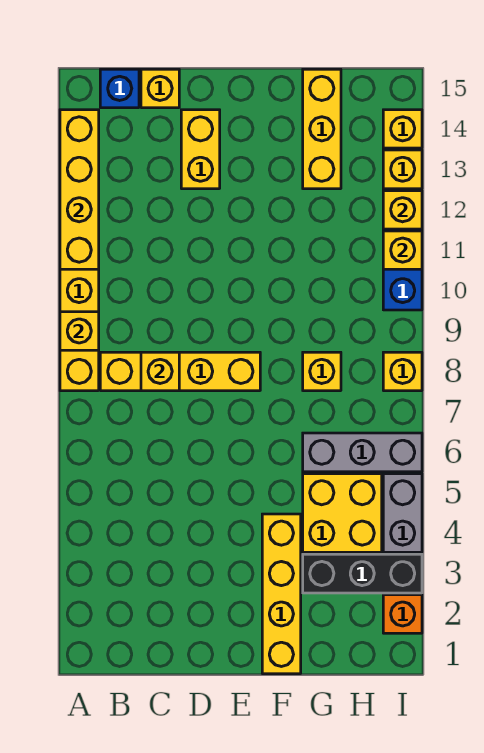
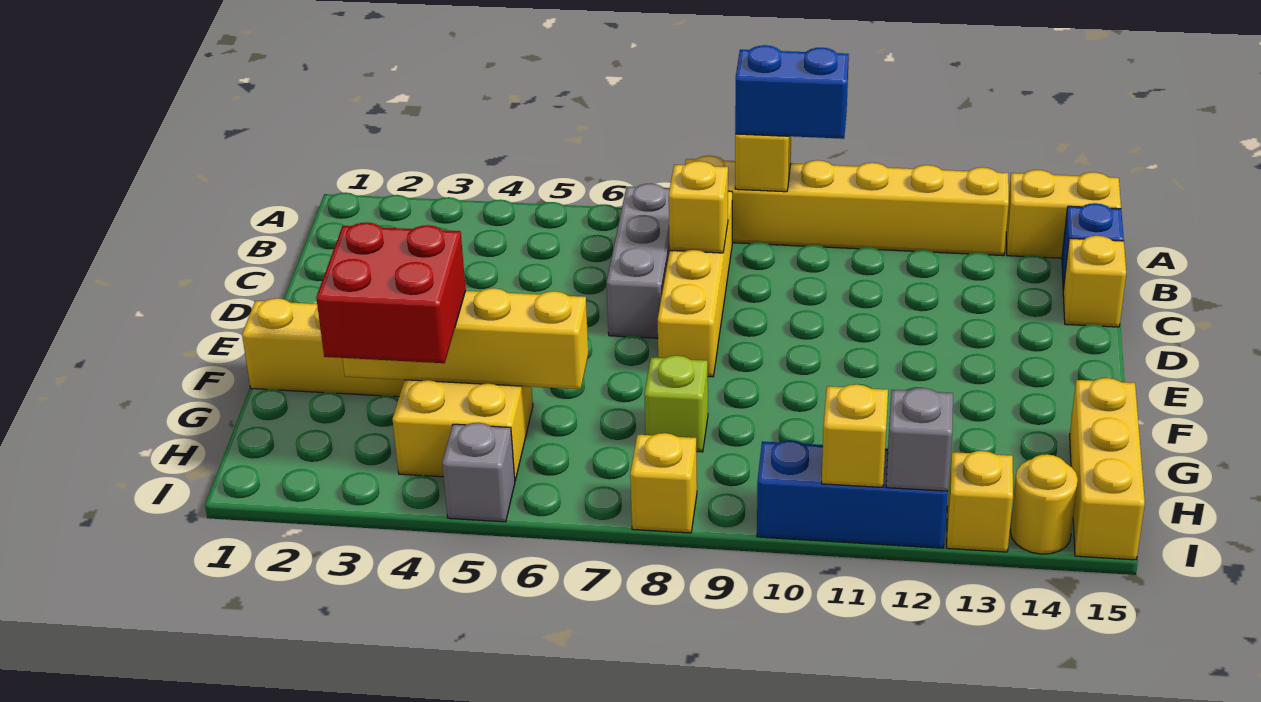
none -> blue brick A9:A10 level 3
yellow brick A11:A14 level 2 -> yellow brick G3:G6 level 2
yellow brick D13:D14 level 1 -> yellow brick A14:A15 level 1
black brick G3:I3 level 1 -> none
none -> red brick G3:H4 level 3
grey brick G6:I6 level 1 -> grey brick B7:D7 level 1
yellow brick G8 level 1 -> lime brick G8 level 1
yellow brick G13:G15 level 1 -> yellow brick G15:I15 level 1
orange brick I2 level 1 -> none
grey brick I4:I5 level 1 -> grey brick I5 level 1
yellow brick I12 level 2 -> grey brick I12 level 2
yellow brick I14 level 1 -> yellow round brick I14 level 1

